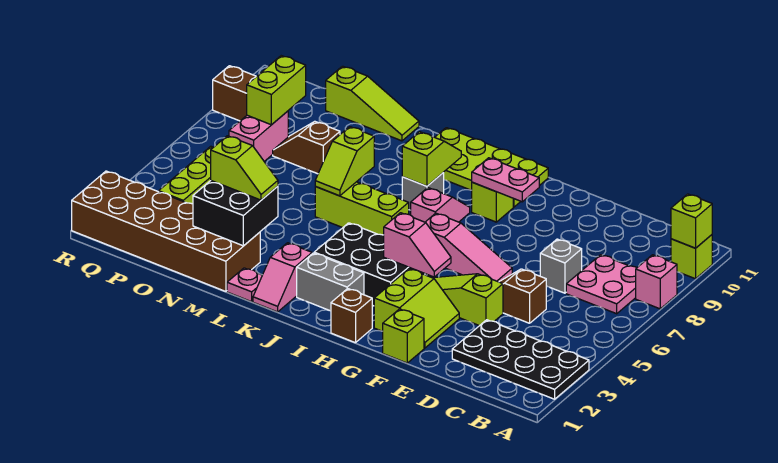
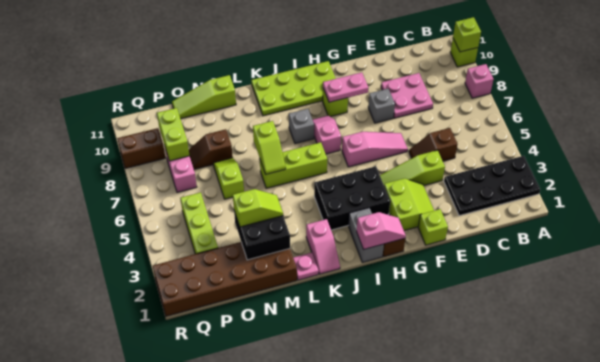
pink plate B7:C8 level 1 -> pink plate D8:E9 level 1
grey brick D7 level 1 -> grey brick F8 level 1
pink slope G4:H4 level 2 top H -> pink slope H1:I1 level 2 top I
grey brick I2:J2 level 1 -> grey brick I1:I2 level 1
lime slope J8:J9 level 2 top 8 -> lime slope N6:N7 level 1 top 6
lime slope M11:O11 level 1 top O -> lime slope M11:O11 level 1 top M

